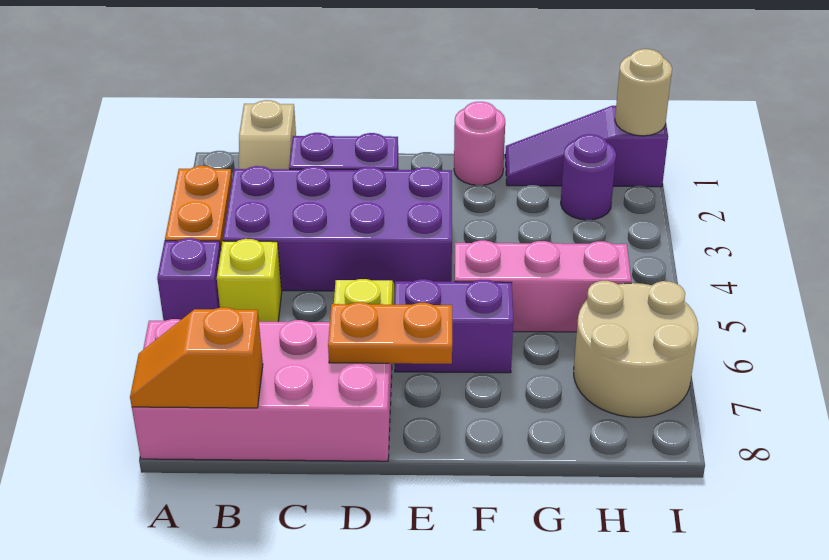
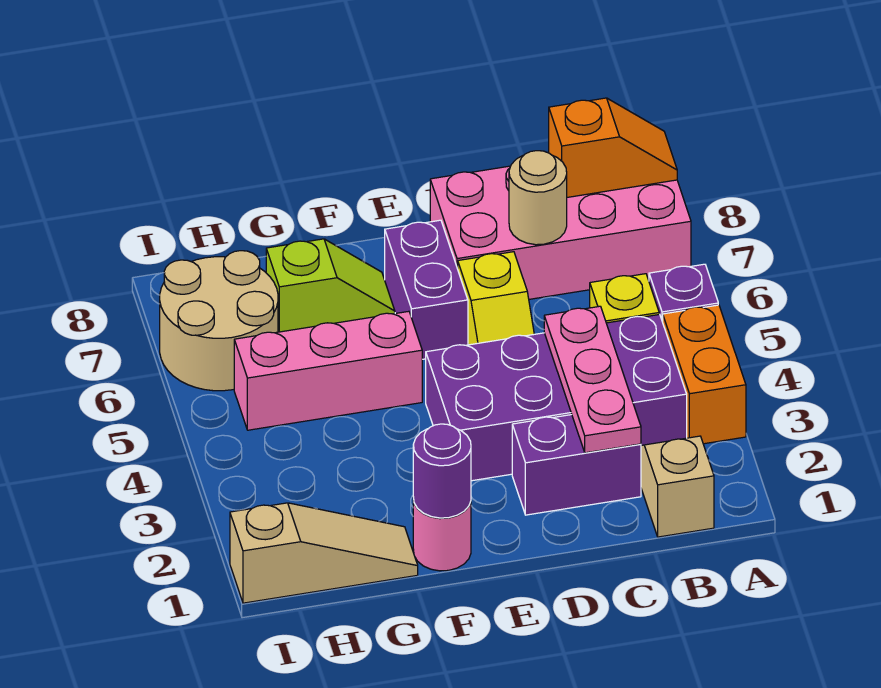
none -> pink plate C2:C4 level 2
orange plate D7:E7 level 2 -> none
purple brick E6:F6 level 1 -> purple brick E6:E7 level 1
none -> lime slope F7:G7 level 1 top G
purple slope G1:I1 level 1 top I -> tan slope G1:I1 level 1 top I
purple round brick H2 level 1 -> purple round brick F1 level 2
tan round brick I1 level 2 -> tan round brick C7 level 2

